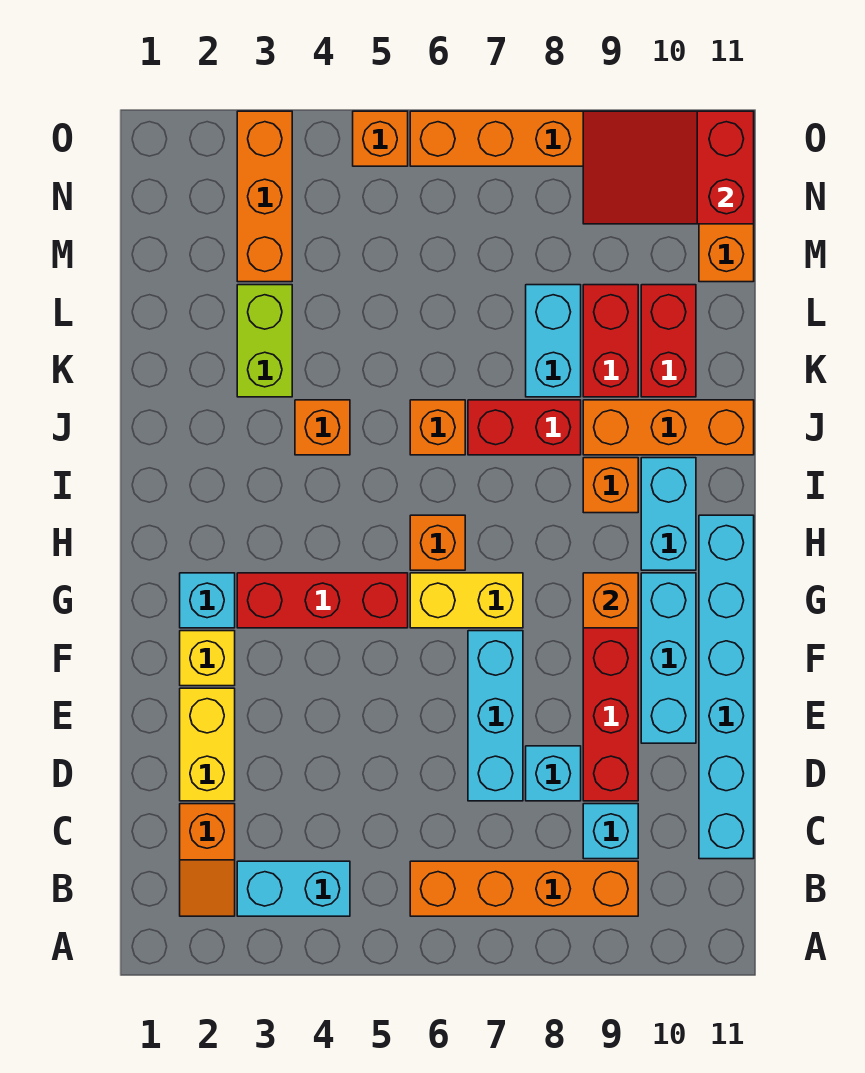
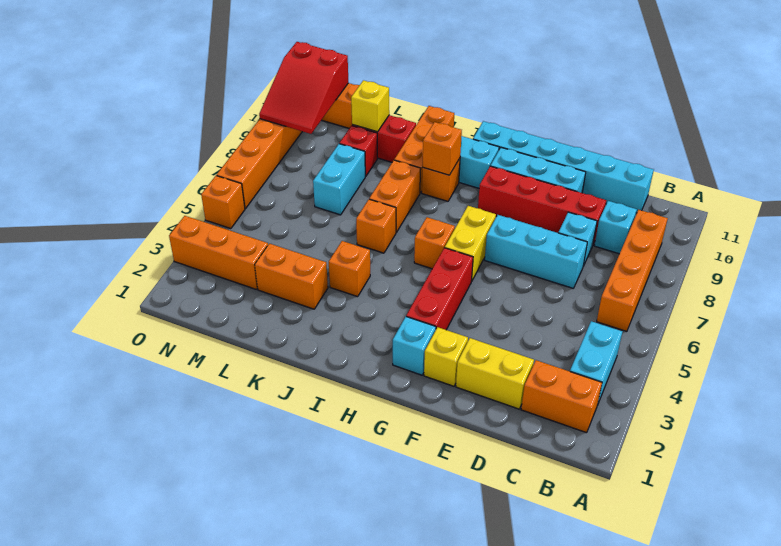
orange slope B2:C2 level 1 top C -> orange brick B2:C2 level 1
orange brick G9 level 2 -> orange brick I9 level 2
red brick J7:J8 level 1 -> orange brick J7:J8 level 1
lime brick K3:L3 level 1 -> orange brick K3:L3 level 1
cyan brick K8:L8 level 1 -> cyan brick L7:L8 level 1
red brick K9:L9 level 1 -> red brick L9 level 1
none -> yellow brick L10 level 2

